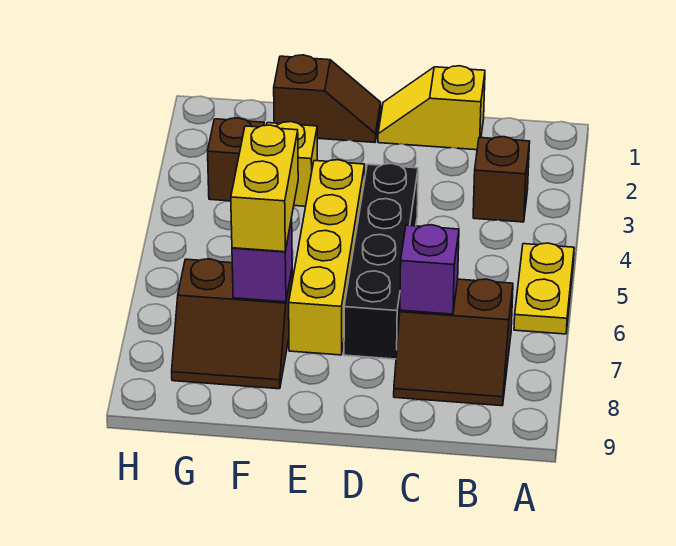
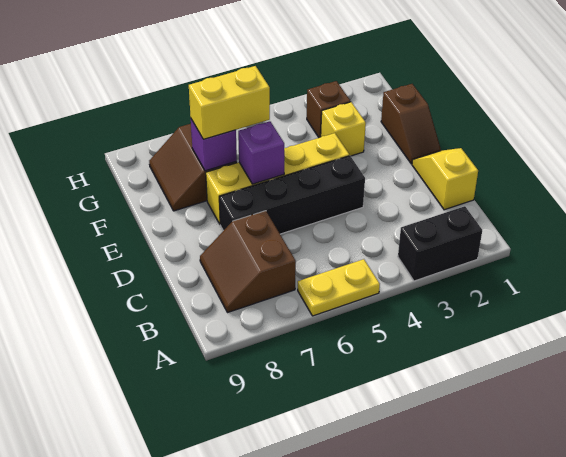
none -> black brick A2:A3 level 1
brown brick B3 level 1 -> none
purple brick C7 level 2 -> purple brick E6 level 2

